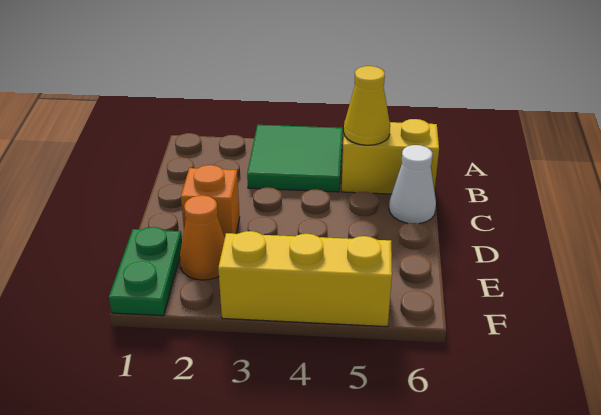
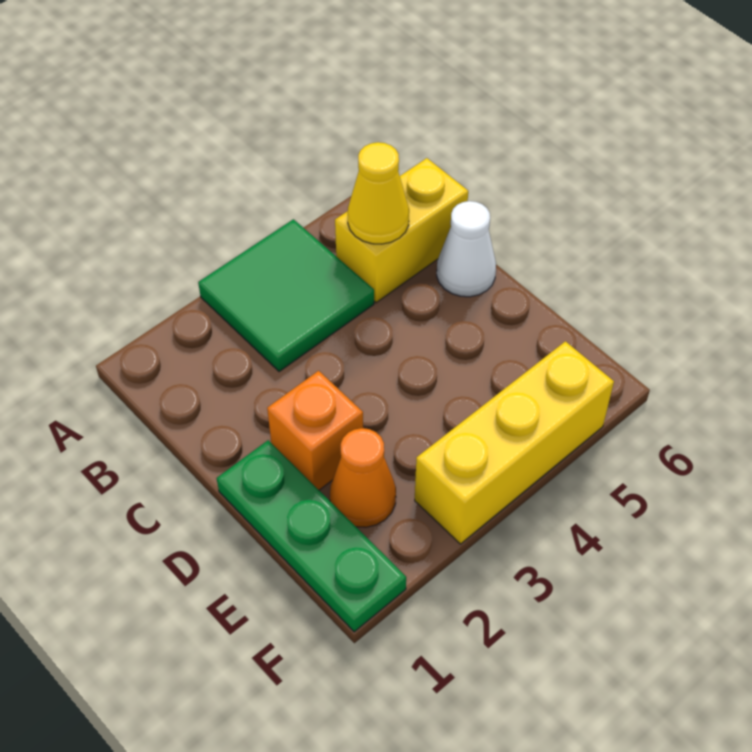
green plate E1:F1 level 1 -> green plate D1:F1 level 1

